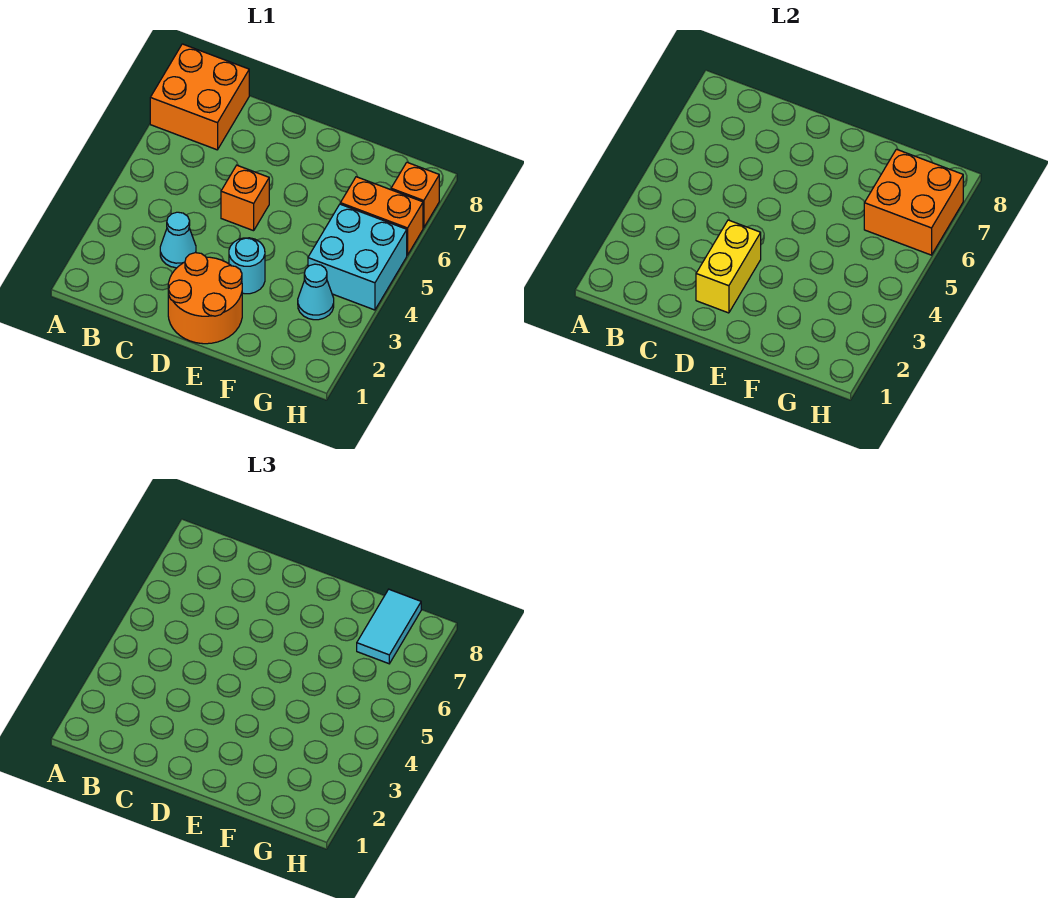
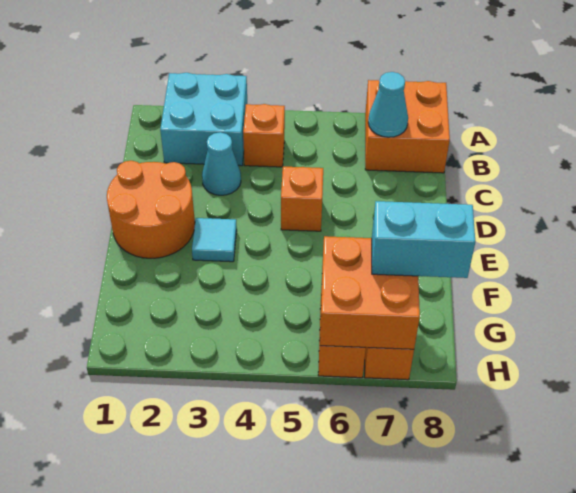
none -> orange brick B4 level 1
yellow brick D2:D3 level 2 -> none
cyan round brick E3 level 1 -> cyan tile E3 level 1
cyan cone G3 level 1 -> cyan cone B7 level 2
cyan brick G4:H5 level 1 -> cyan brick A2:B3 level 1
cyan tile G7:G8 level 3 -> cyan brick G7:G8 level 3

